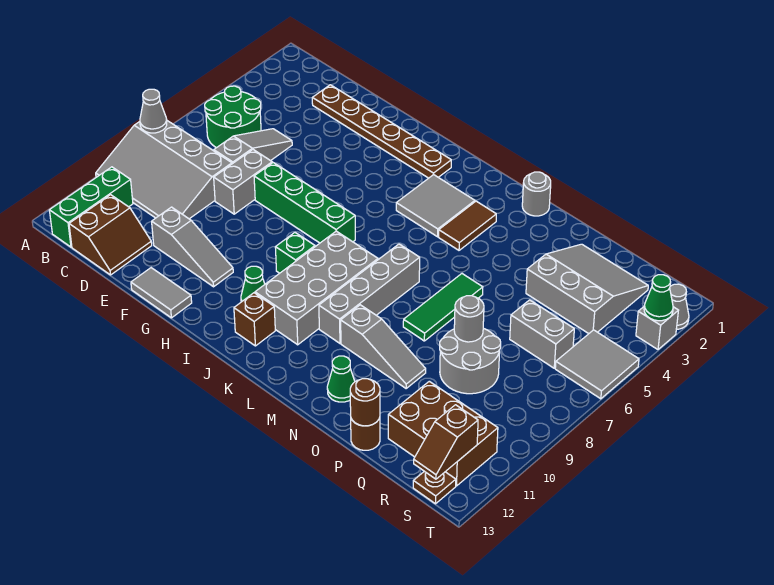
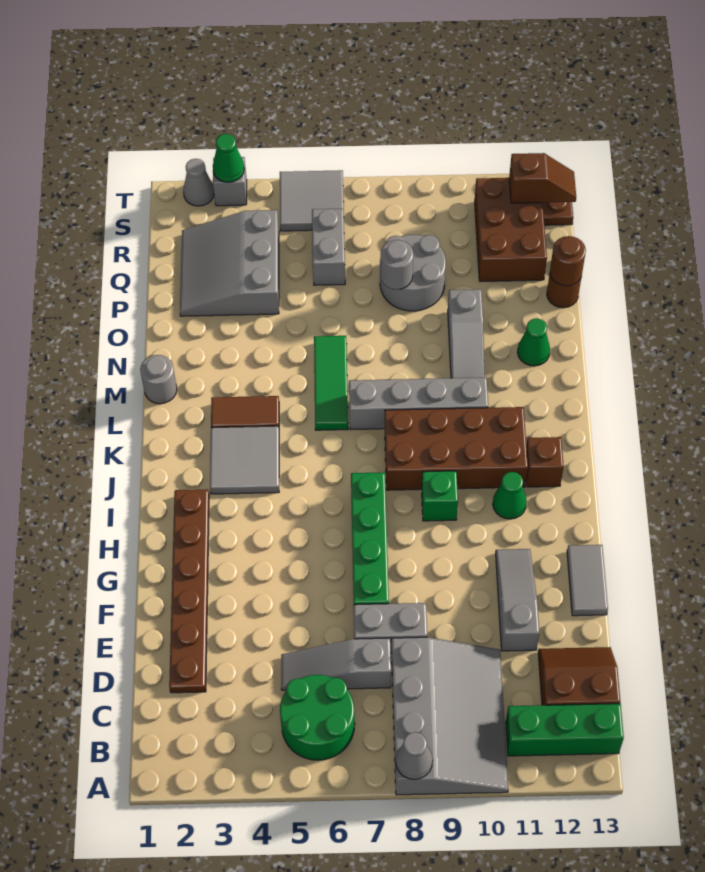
grey brick J8:K11 level 1 -> brown brick J8:K11 level 1
grey slope M10:O10 level 1 top M -> grey slope M10:O10 level 1 top O
green tile N6:N8 level 1 -> green tile L6:N6 level 1

